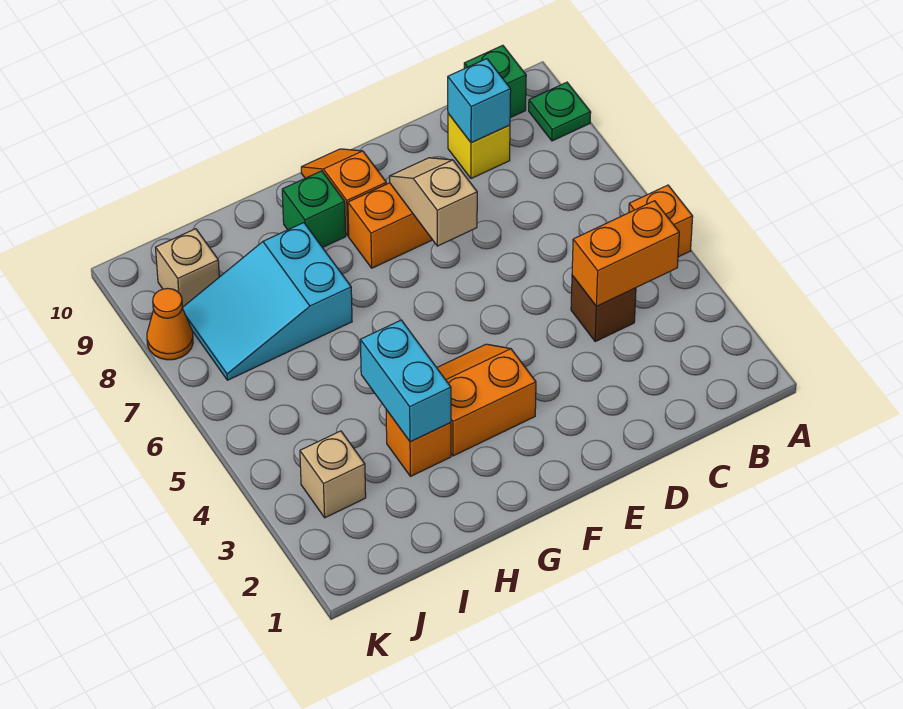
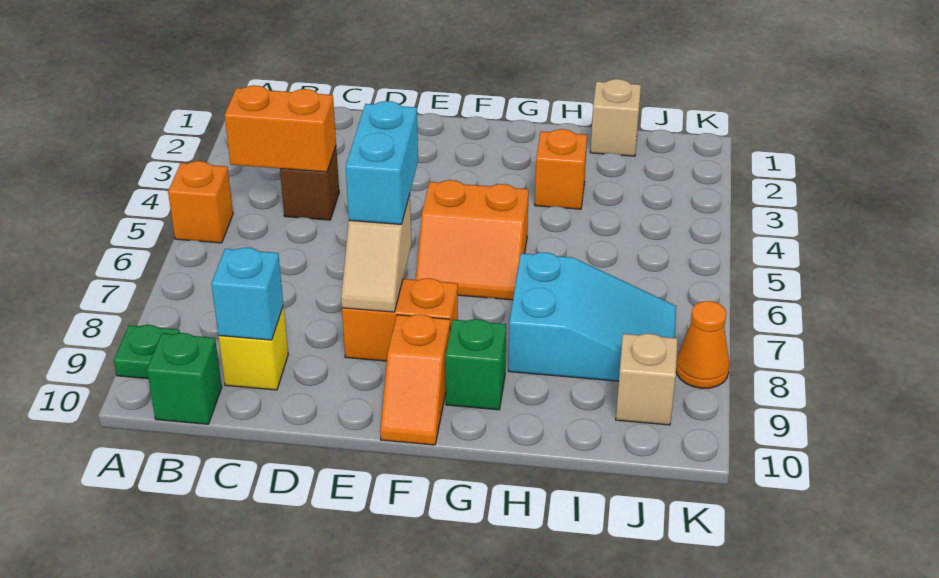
orange slope F3:G4 level 1 top 3 -> orange slope F5:G6 level 1 top 5
cyan brick H3:H4 level 2 -> cyan brick E6:E7 level 3
tan brick J3 level 1 -> tan brick I1 level 1

